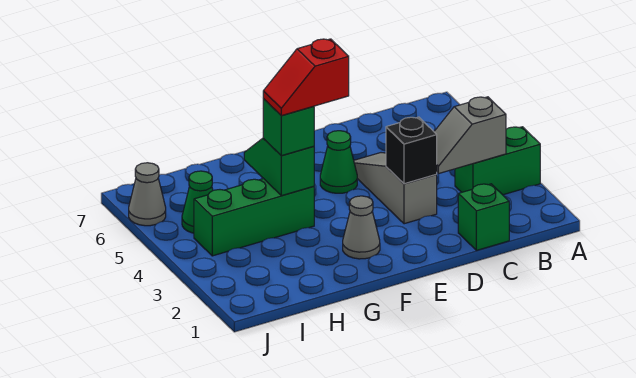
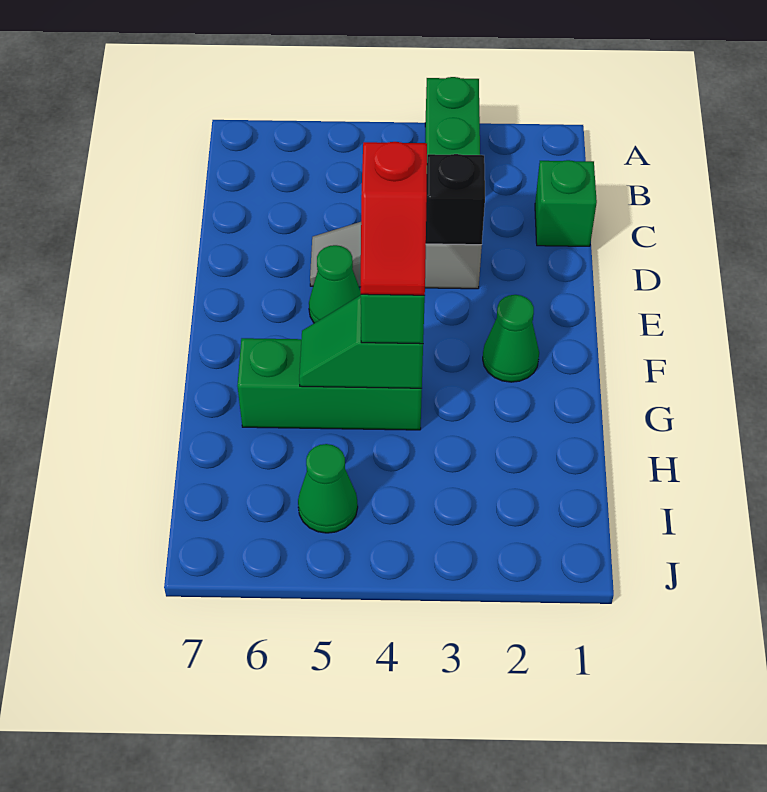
grey slope B3:C3 level 2 top B -> none
grey cone F2 level 1 -> green cone F2 level 1
green brick G4:I4 level 1 -> green brick G4:G6 level 1
grey cone J6 level 1 -> none

